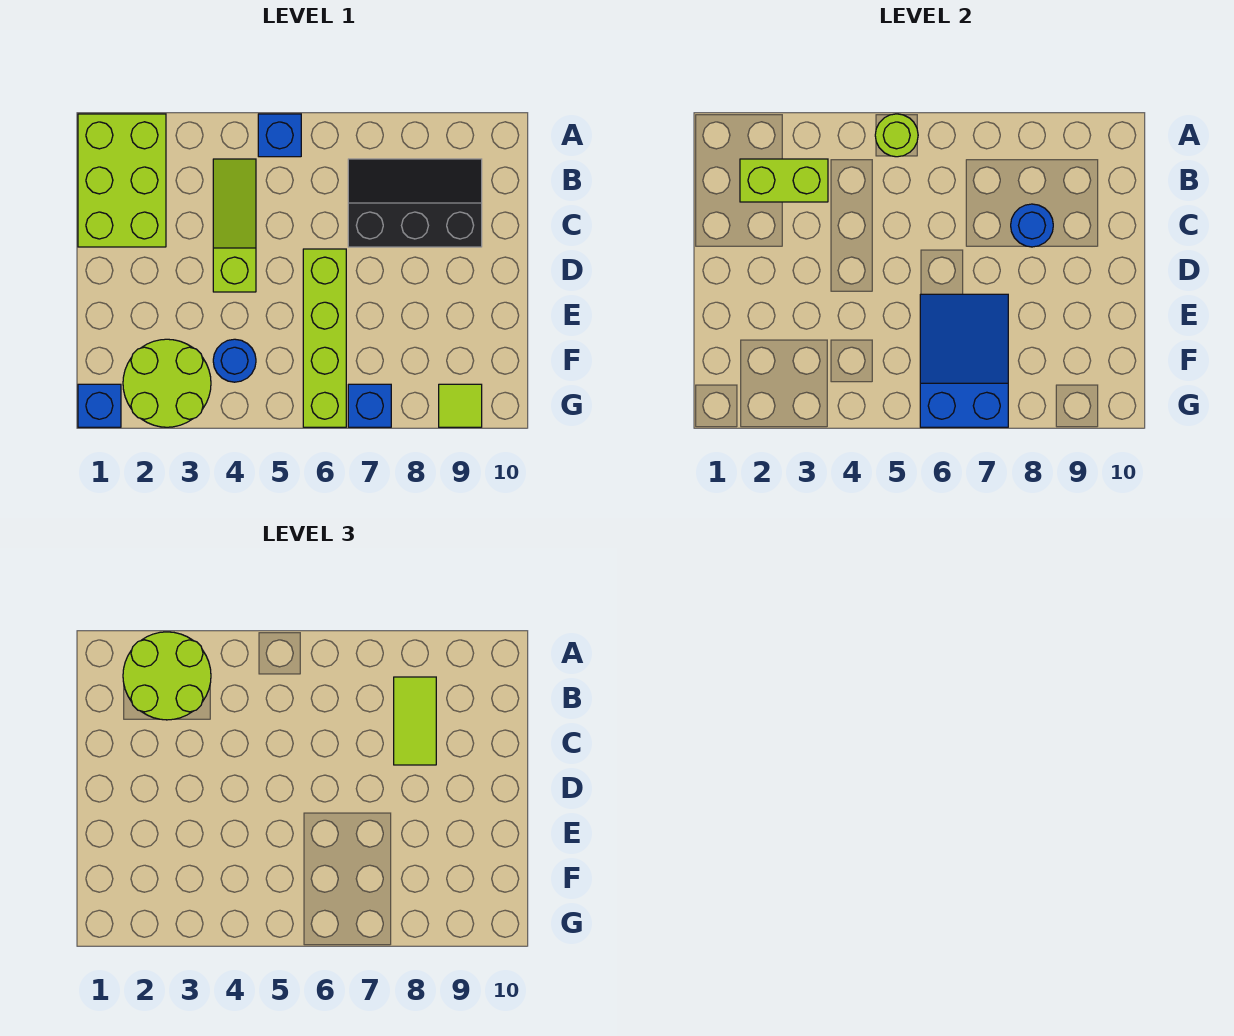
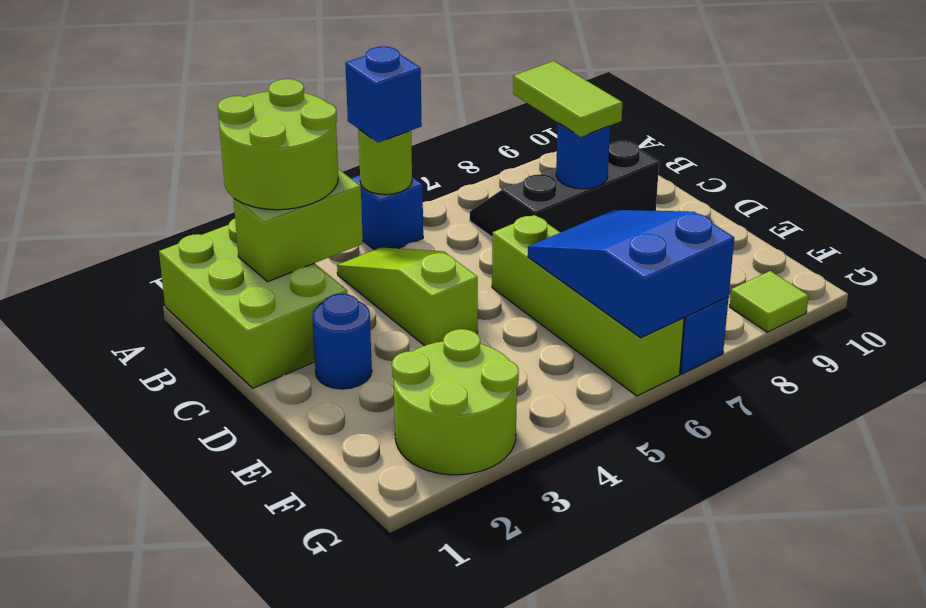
blue round brick F4 level 1 -> blue round brick D2 level 1
blue brick G1 level 1 -> blue brick A5 level 3

